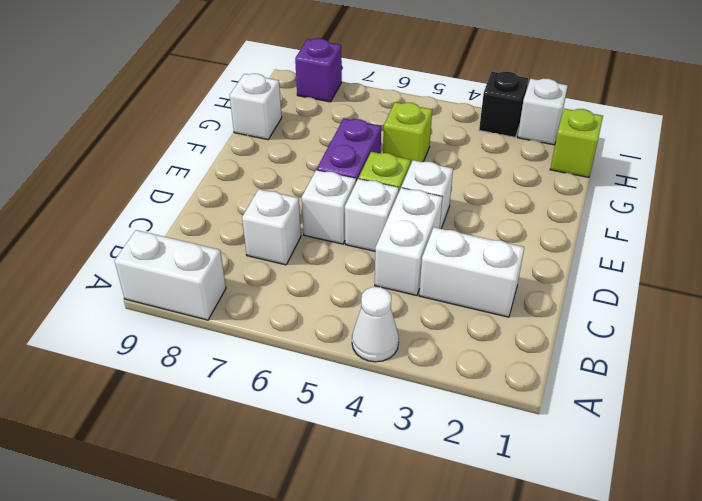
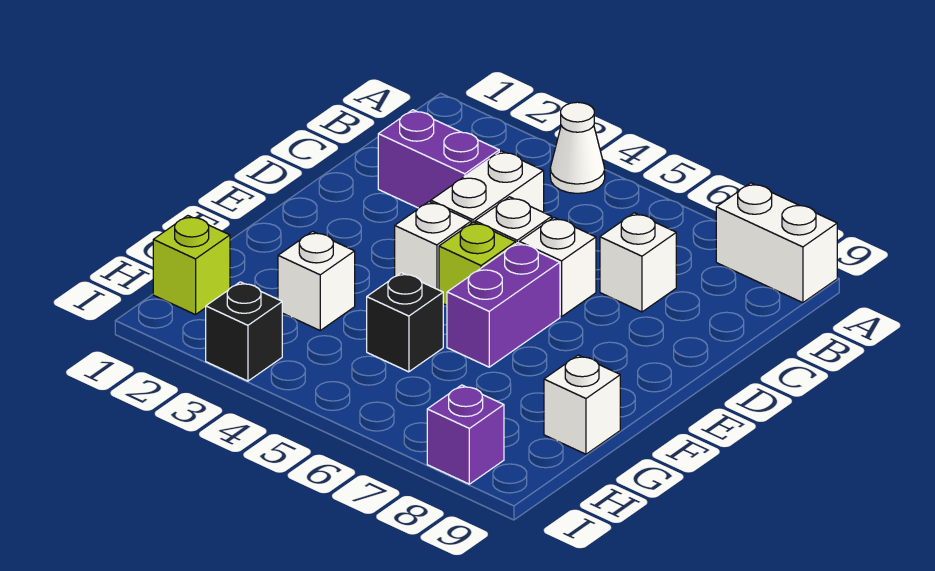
white brick C2:C3 level 1 -> purple brick C2:C3 level 1
lime brick G5 level 1 -> black brick G5 level 1
white brick I2 level 1 -> white brick G3 level 1

